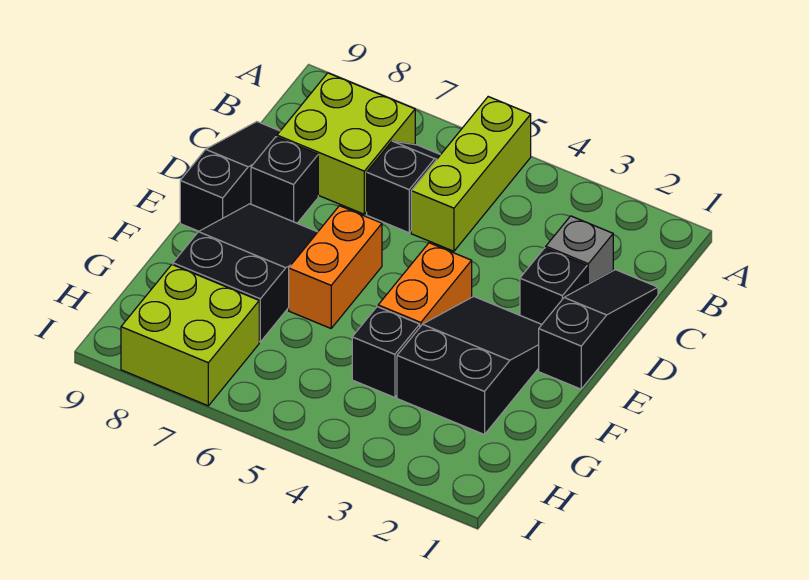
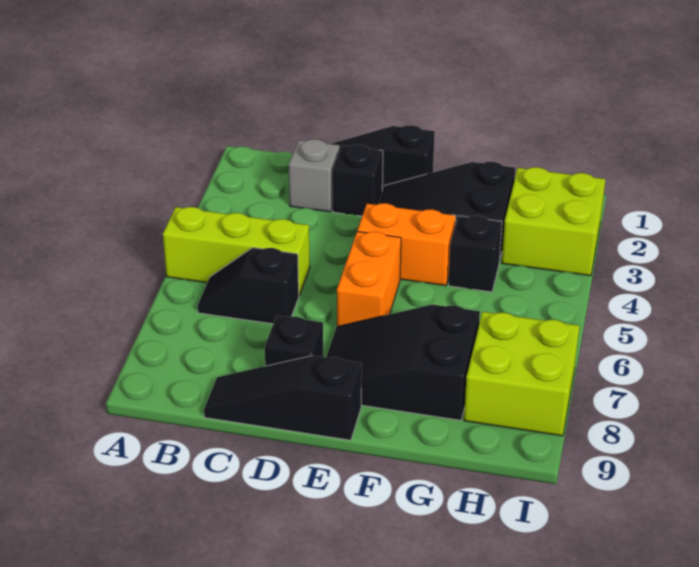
lime brick B7:C8 level 1 -> lime brick H2:I3 level 1
orange brick E6:F6 level 1 -> orange brick E5:E6 level 1

